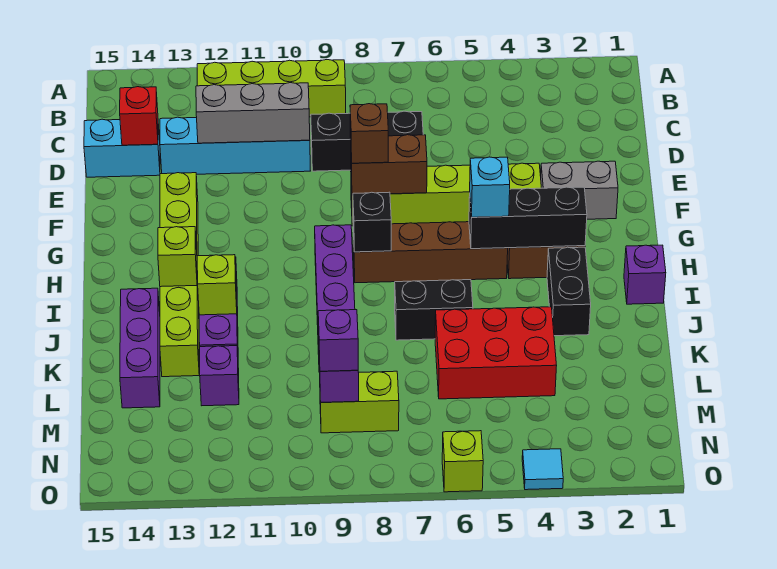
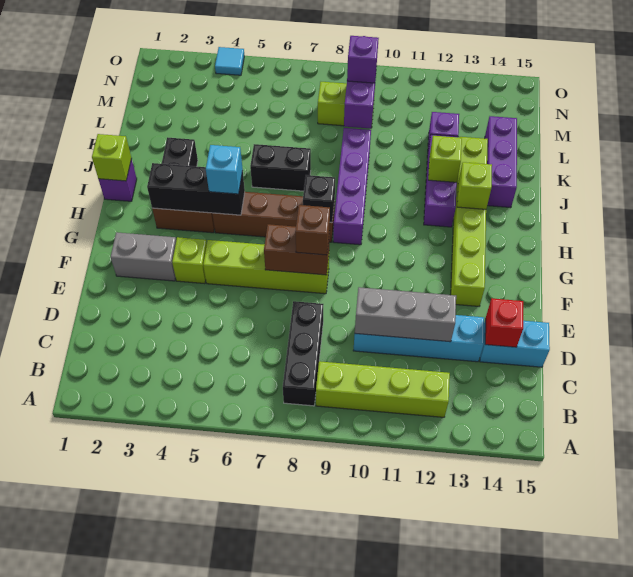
black brick D7:D9 level 1 -> black brick B8:D8 level 1
red brick K4:L6 level 1 -> none
lime brick O6 level 1 -> lime brick I1 level 2

